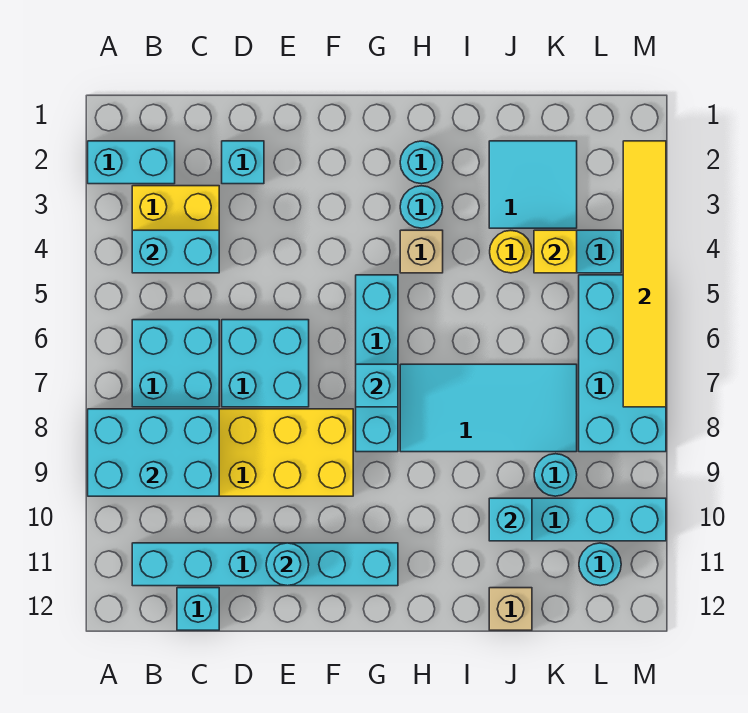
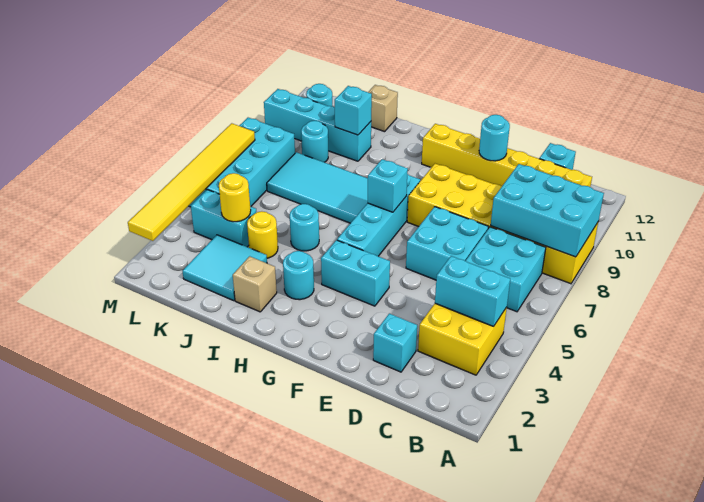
cyan brick A2:B2 level 1 -> cyan brick F4:G4 level 1
cyan brick B11:G11 level 1 -> yellow brick B11:G11 level 1
cyan round brick H2 level 1 -> cyan round brick I5 level 1
tan brick H4 level 1 -> tan brick I2 level 1
yellow brick K4 level 2 -> yellow round brick K4 level 2

